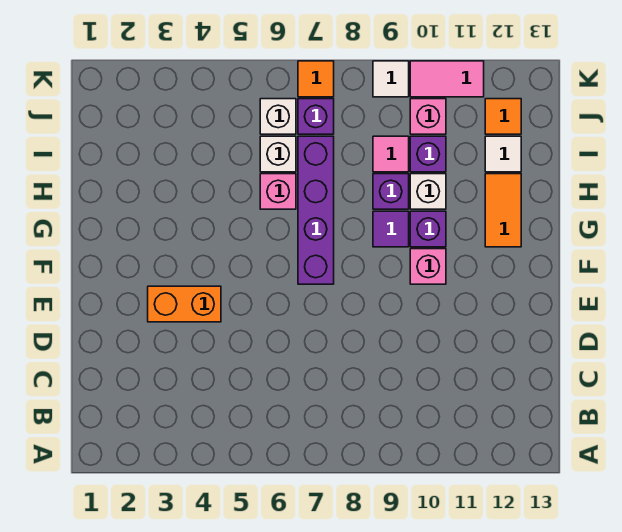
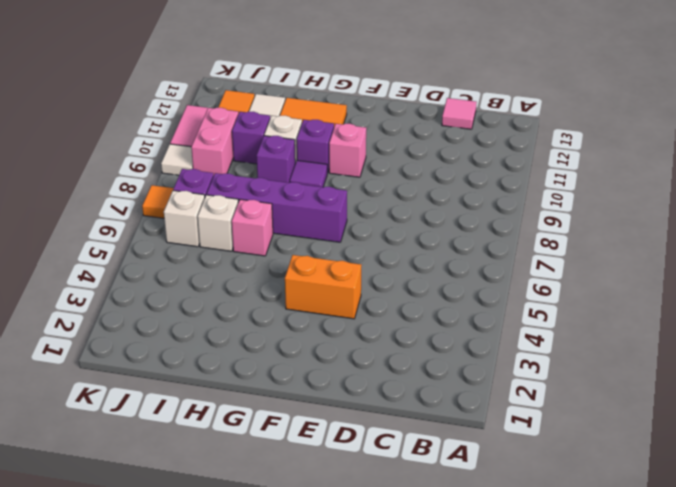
orange brick E3:E4 level 1 -> orange brick E4:F4 level 1
pink tile I9 level 1 -> pink tile C13 level 1
pink brick J10 level 1 -> pink brick J9:J10 level 1

